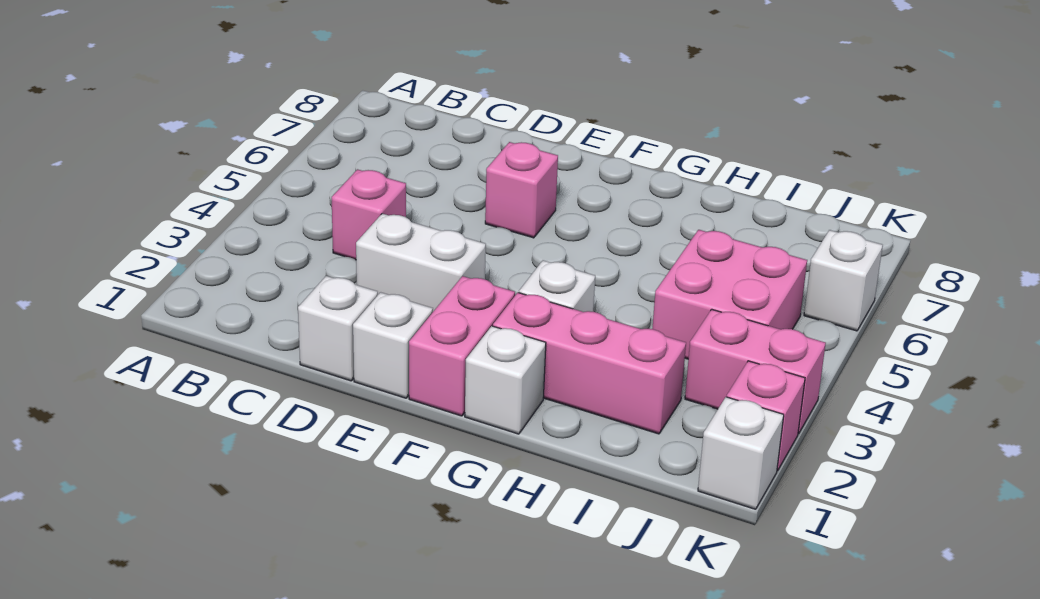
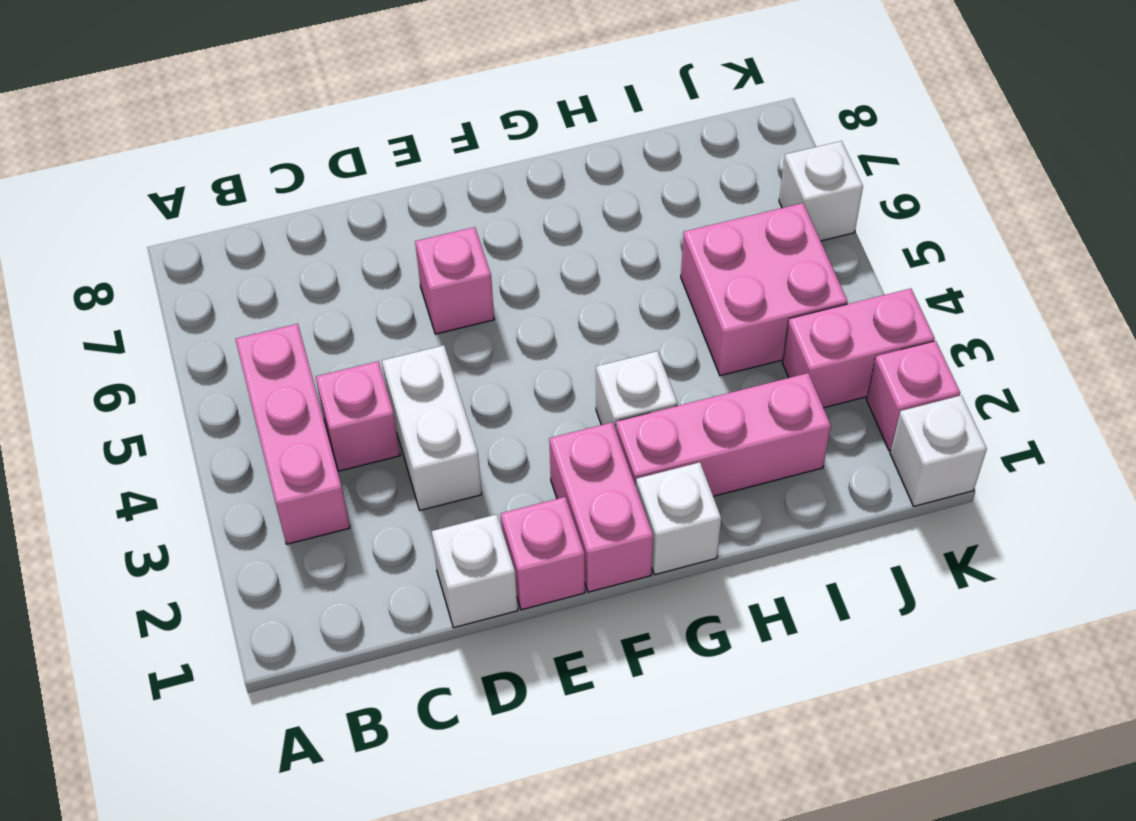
none -> pink brick B3:B5 level 1
white brick D3:E3 level 1 -> white brick D3:D4 level 1
white brick E1 level 1 -> pink brick E1 level 1

